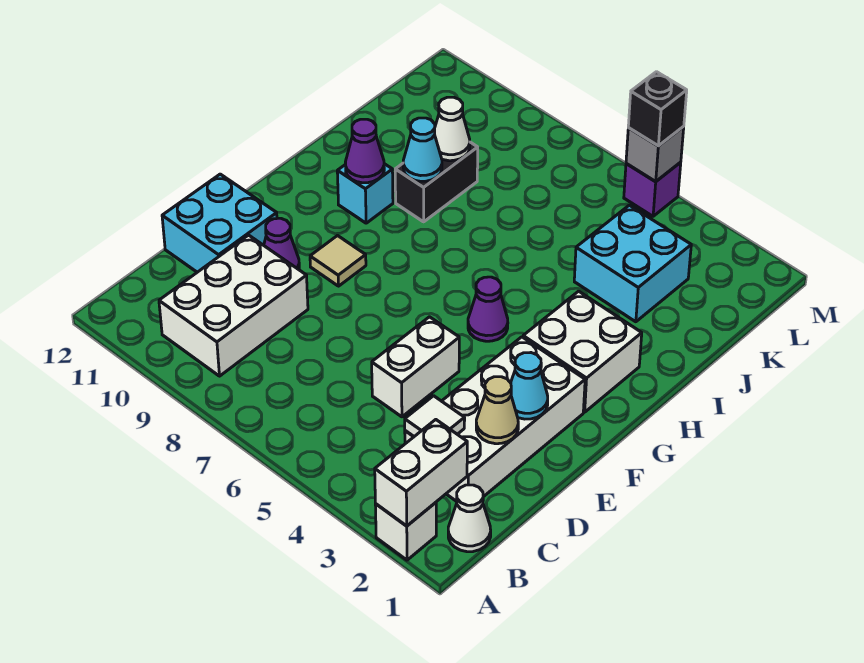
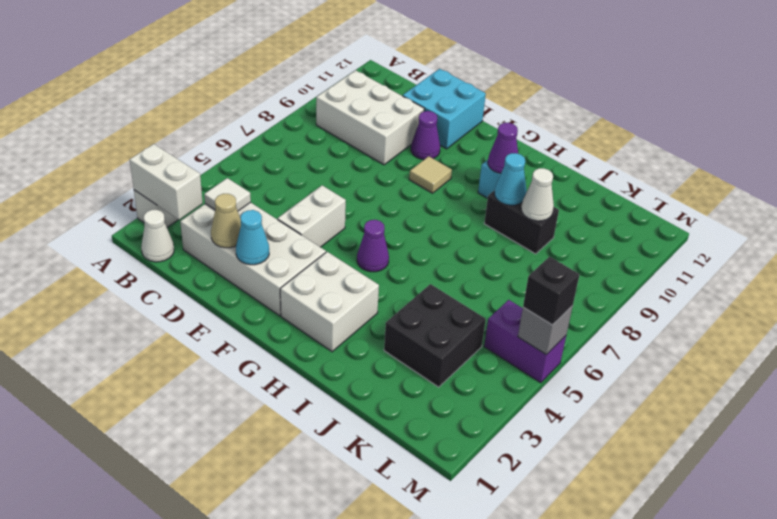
white brick D5:E5 level 1 -> white brick E4:E5 level 1
cyan brick J3:K4 level 1 -> black brick J3:K4 level 1
purple brick M5 level 1 -> purple brick L5:M5 level 1

